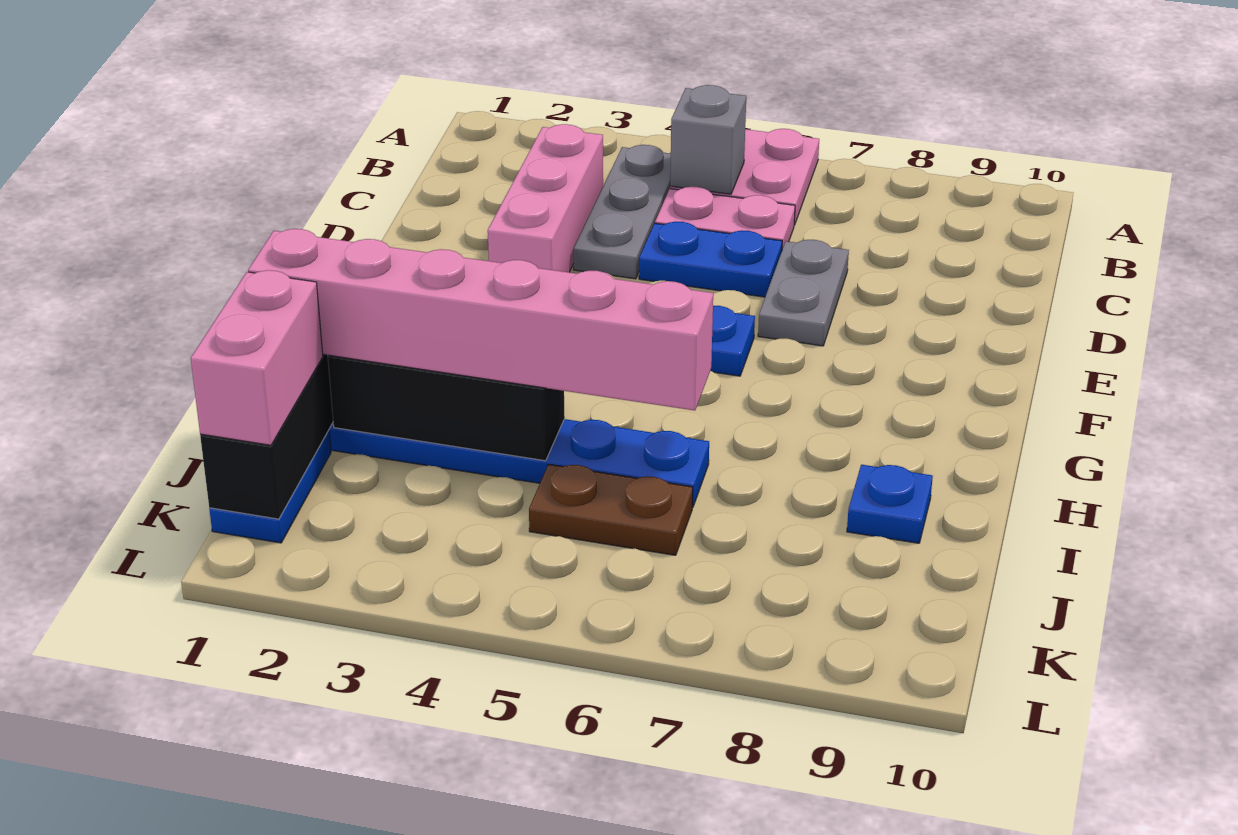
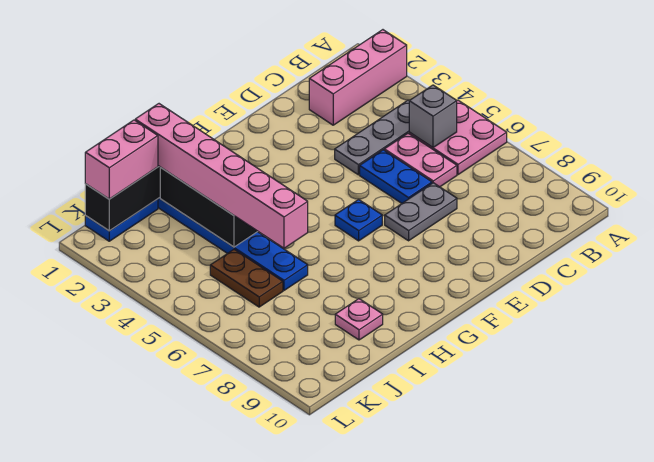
pink brick C3:E3 level 1 -> pink brick A2:C2 level 1
blue plate I9 level 1 -> pink plate I9 level 1

